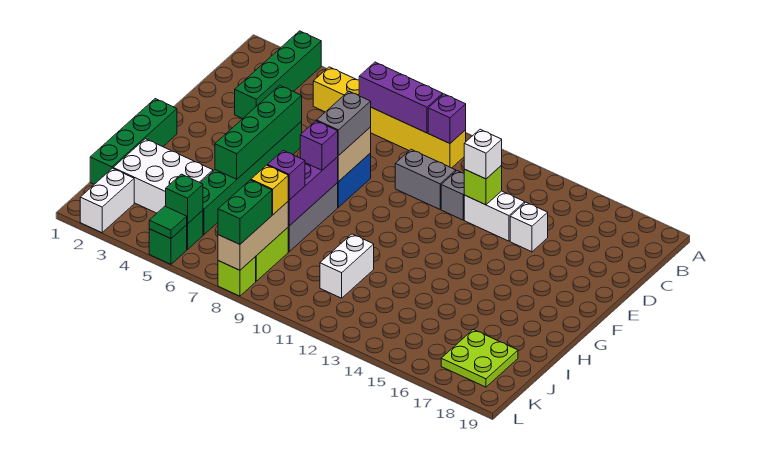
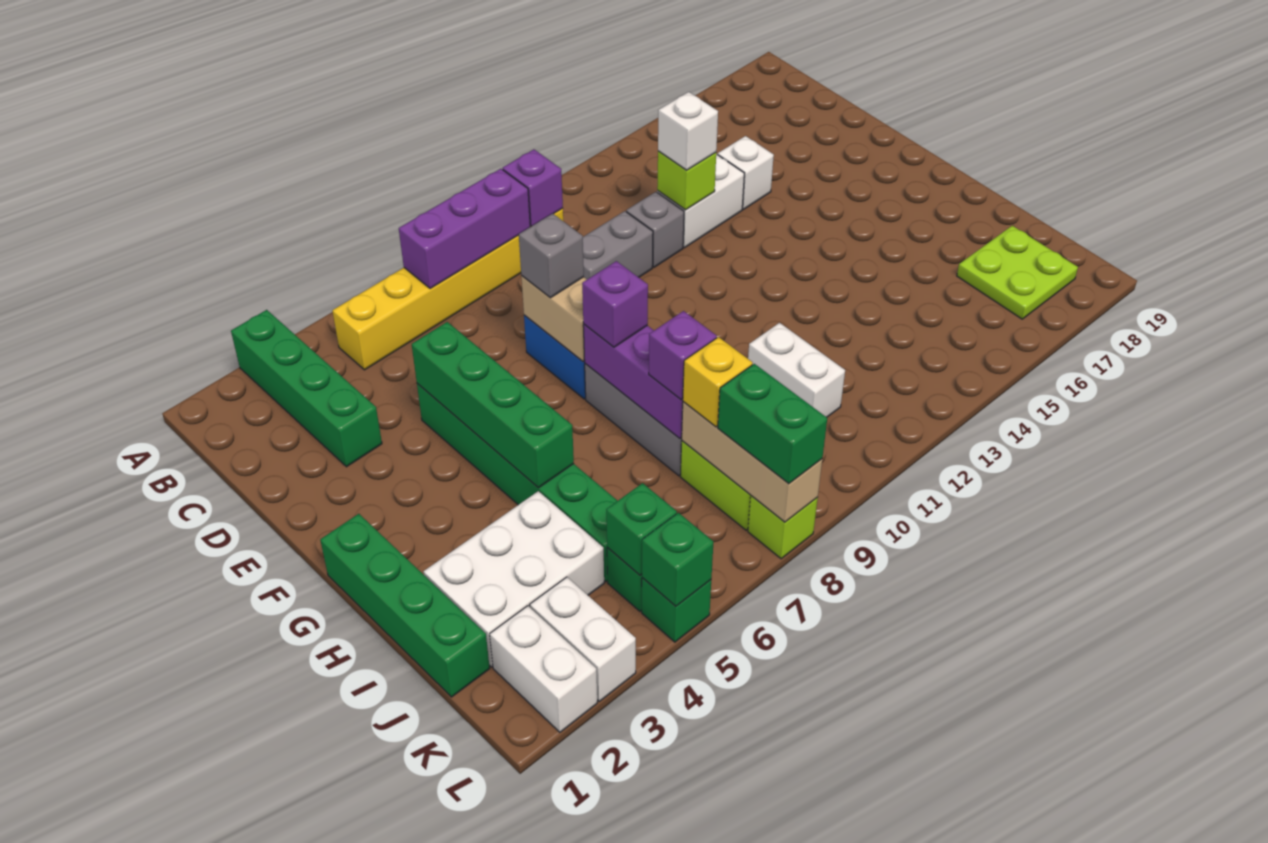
grey brick E8:F8 level 3 -> grey brick E8 level 3
none -> white brick K3:L3 level 1
green tile L5 level 2 -> green brick L5 level 2

